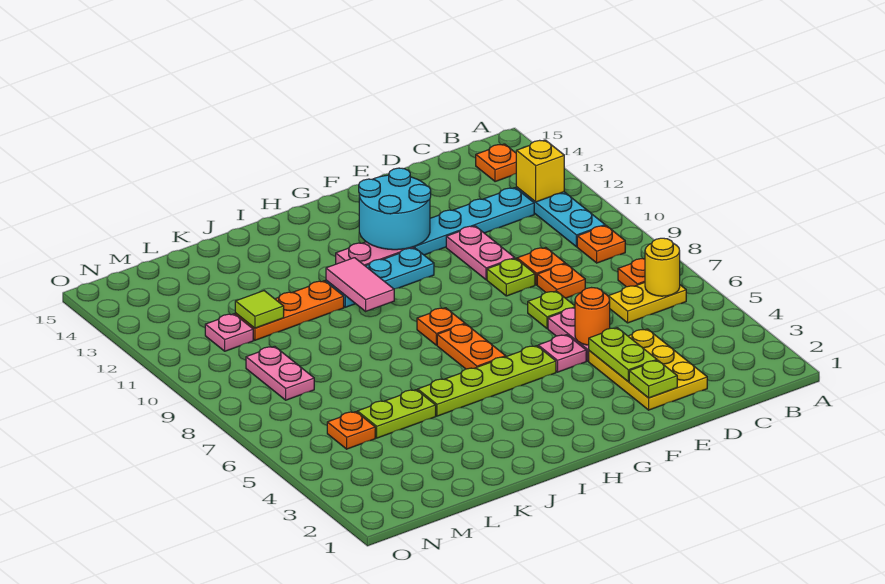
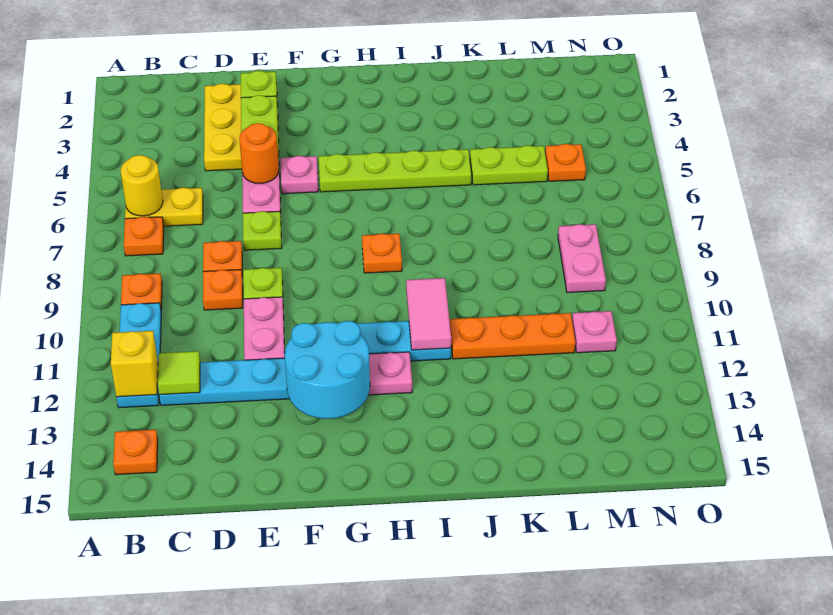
orange plate H6:H7 level 1 -> none
lime tile L11 level 2 -> lime tile C12 level 2

